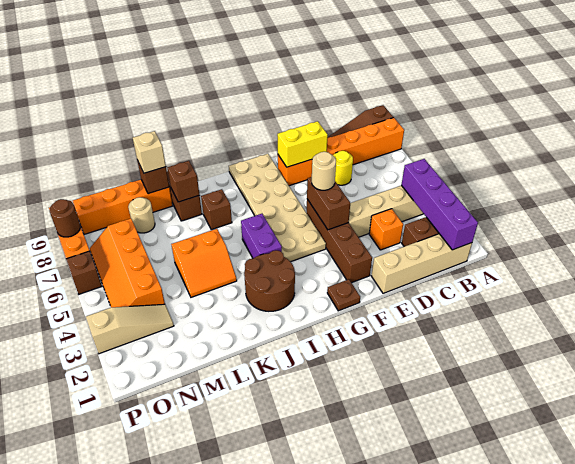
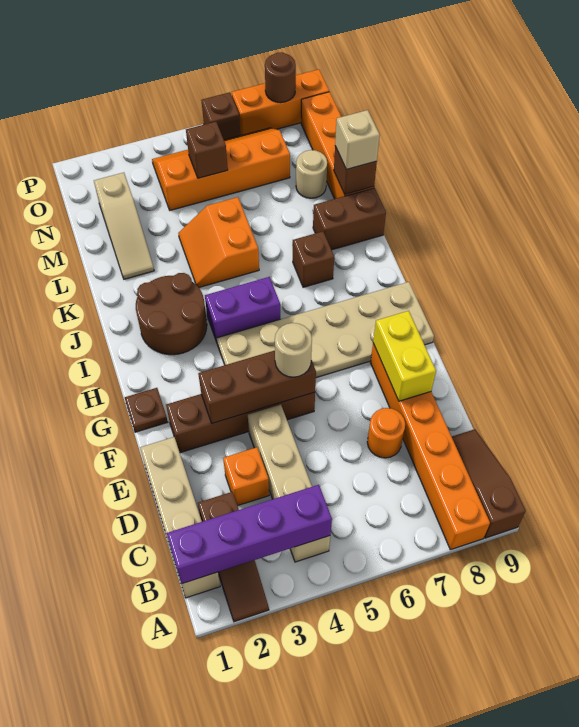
yellow round brick D7 level 1 -> orange round brick D7 level 1
brown brick F4:F5 level 2 -> brown brick F3:F5 level 2
brown brick K8 level 2 -> brown brick N5 level 2
tan slope N3:P3 level 1 top P -> tan slope L2:N2 level 1 top N

